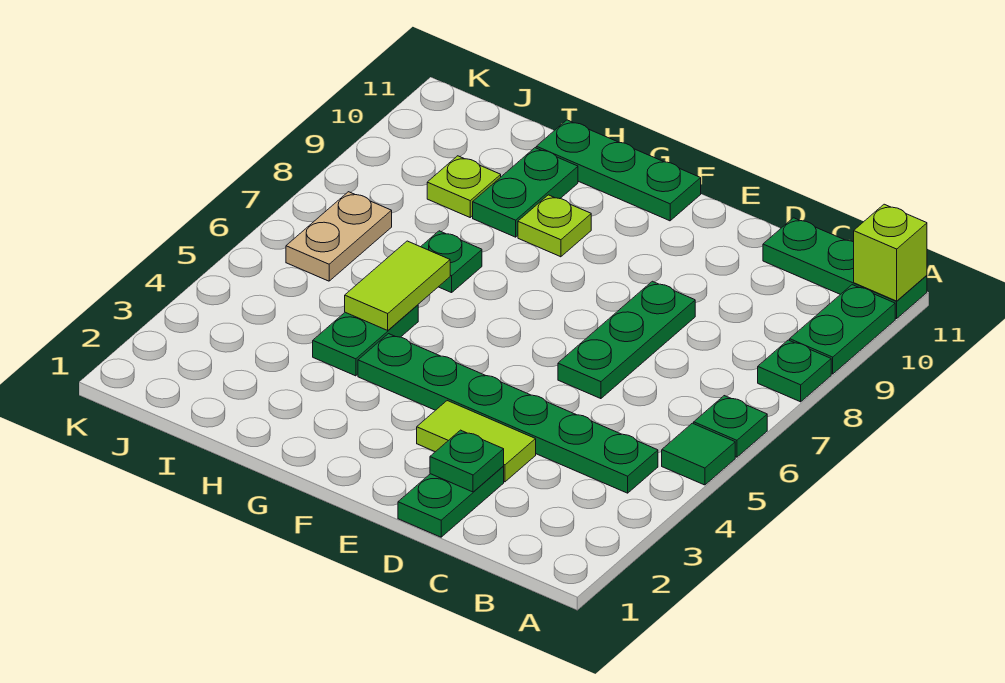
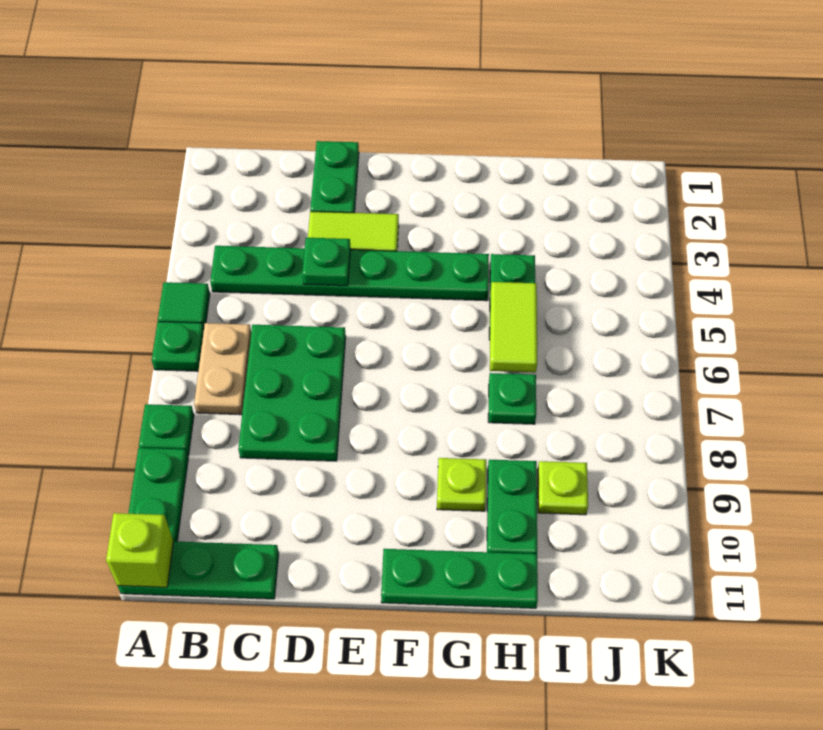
green plate D2 level 2 -> green plate D4 level 2
green plate D6:D8 level 1 -> green plate C6:D8 level 1
tan plate J6:J7 level 1 -> tan plate B6:B7 level 1

